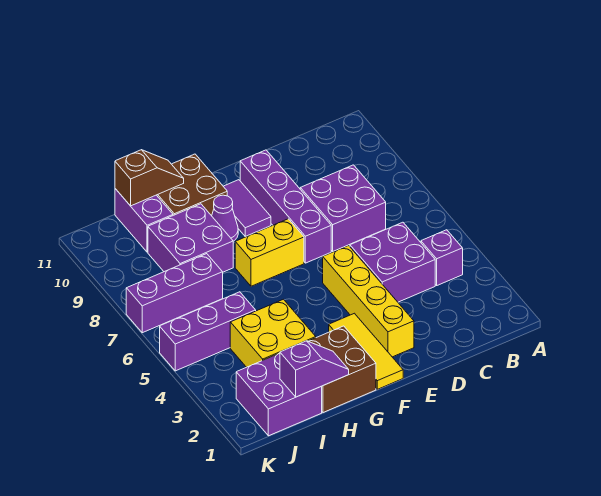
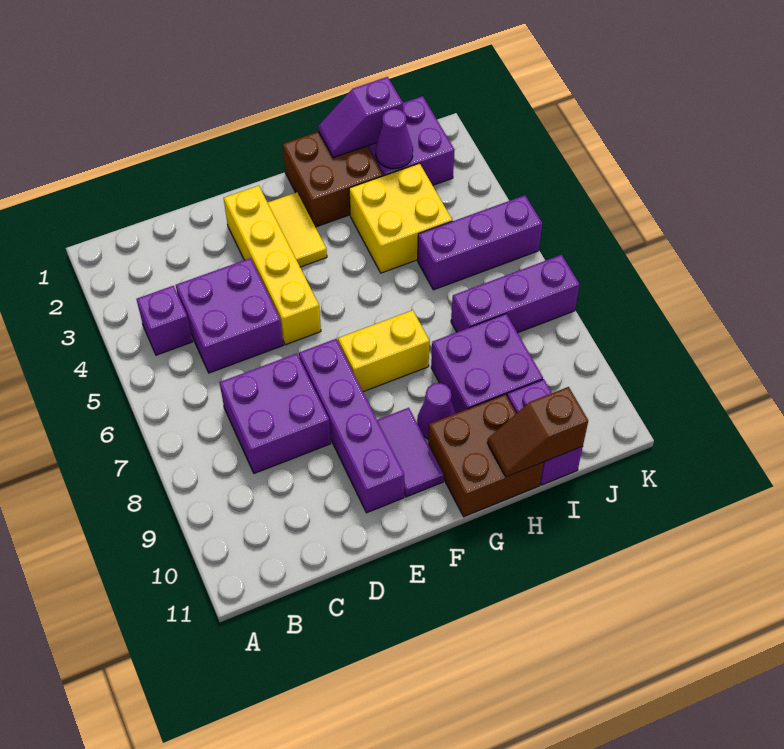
yellow tile F1:F3 level 1 -> yellow tile F2:F3 level 1
none -> purple cone I2 level 2

